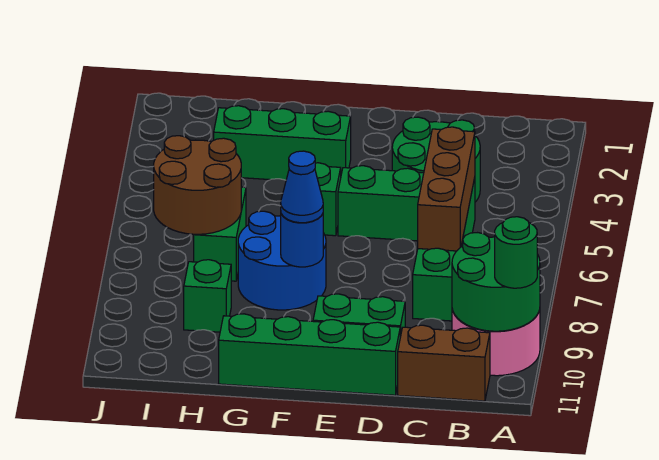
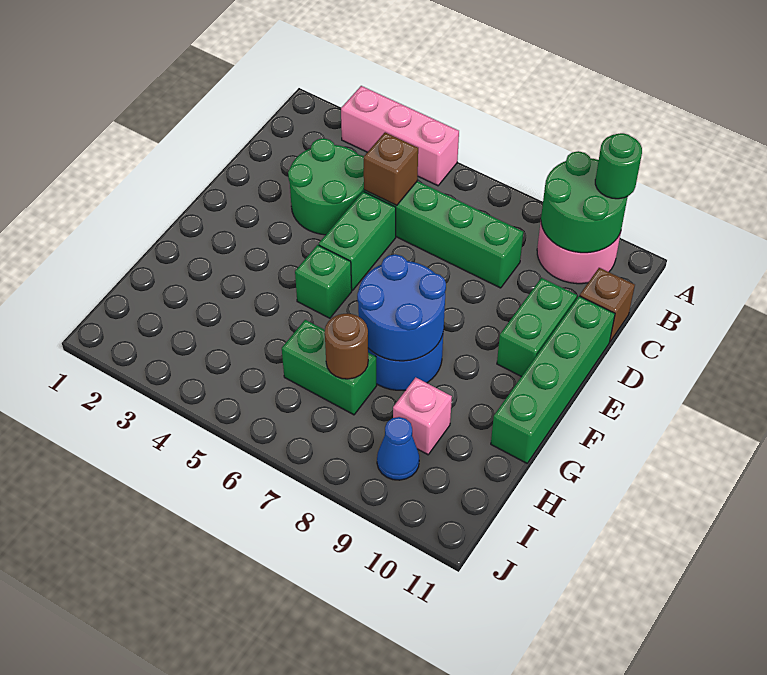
none -> pink brick A3:A5 level 1
brown brick B11:C11 level 1 -> brown brick C11 level 1
brown brick C5:C7 level 2 -> brown brick C5 level 2
green brick F3:H3 level 1 -> none
blue round brick F8 level 2 -> blue round brick F7:G8 level 2
blue cone F8 level 3 -> blue cone I9 level 1
brown round brick H6:I7 level 2 -> brown round brick H7 level 2
green brick H9 level 1 -> pink brick H9 level 1

